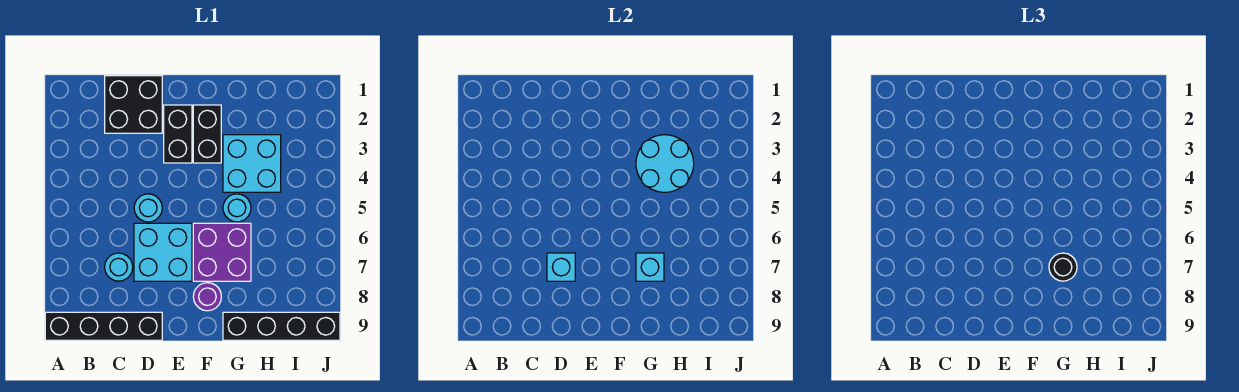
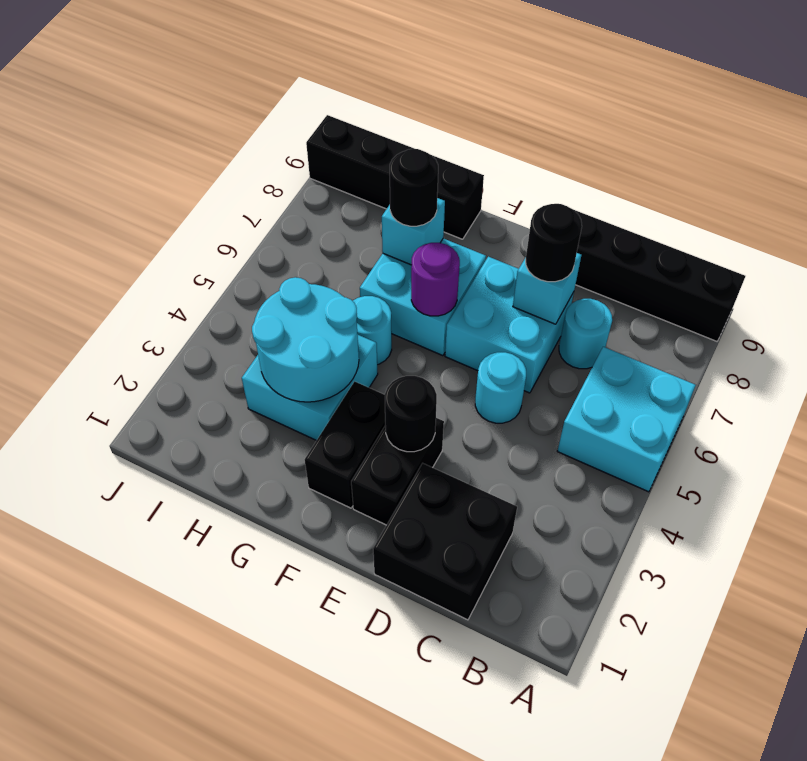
none -> cyan brick A5:B6 level 1
none -> black round brick D7 level 3
none -> black round brick E3 level 2
purple brick F6:G7 level 1 -> cyan brick F6:G7 level 1
purple round brick F8 level 1 -> purple round brick F6 level 2

